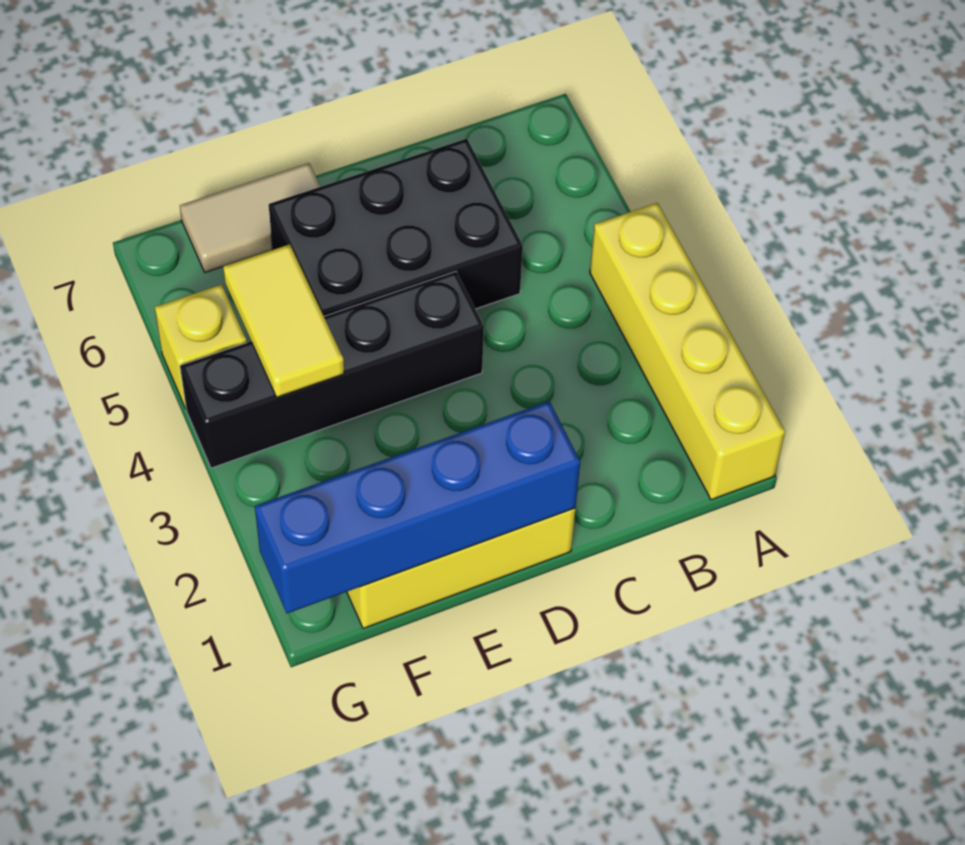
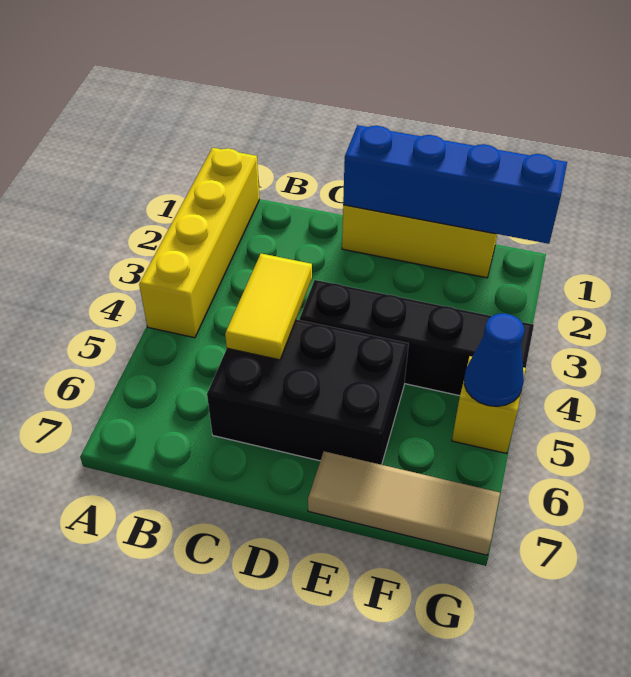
tan tile E7:F7 level 1 -> tan tile E7:G7 level 1
yellow tile F4:F5 level 2 -> yellow tile C4:C5 level 2
none -> blue cone G5 level 2

